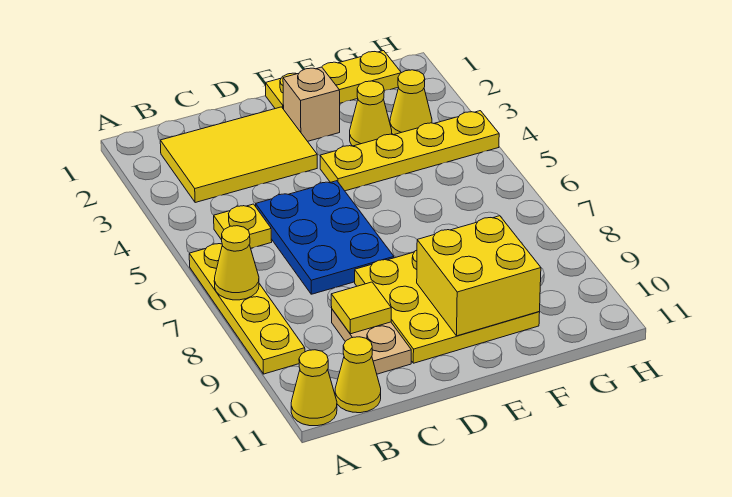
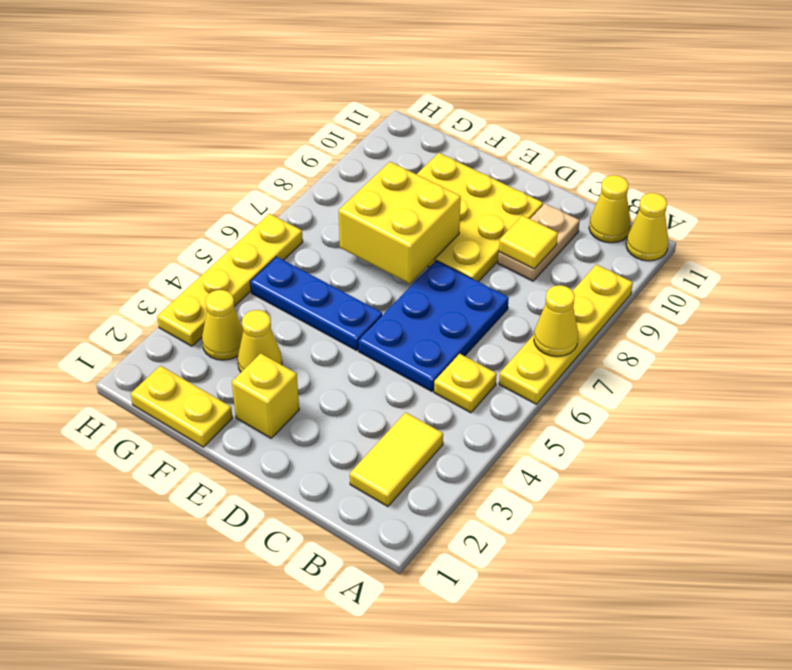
yellow tile B2:D3 level 1 -> yellow tile B2:B3 level 1
yellow plate E1:G1 level 1 -> yellow plate F1:G1 level 1
tan brick E2 level 1 -> yellow brick E2 level 1
yellow plate E4:H4 level 1 -> yellow plate H3:H6 level 1
none -> blue plate E5:G5 level 1
yellow brick E9:F10 level 2 -> yellow brick E7:F8 level 2

